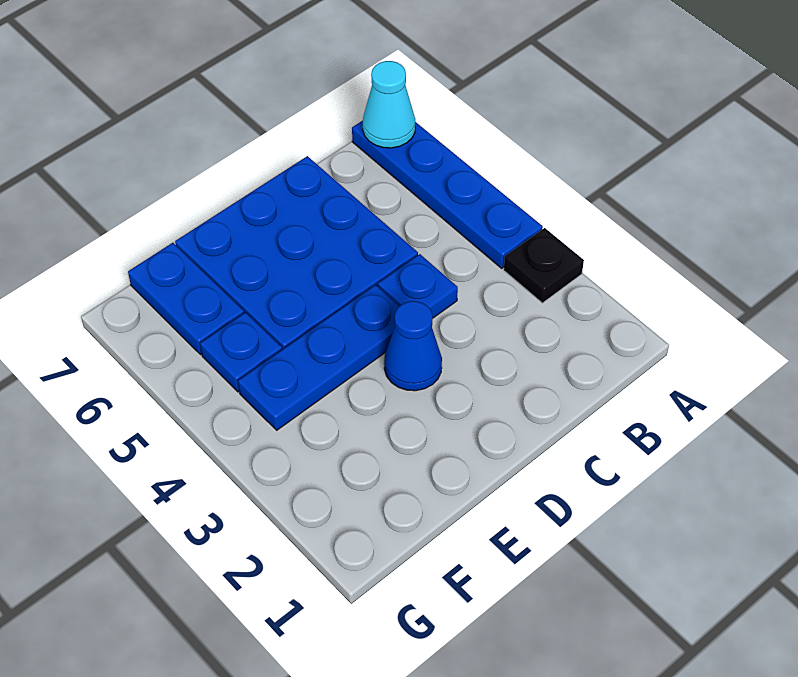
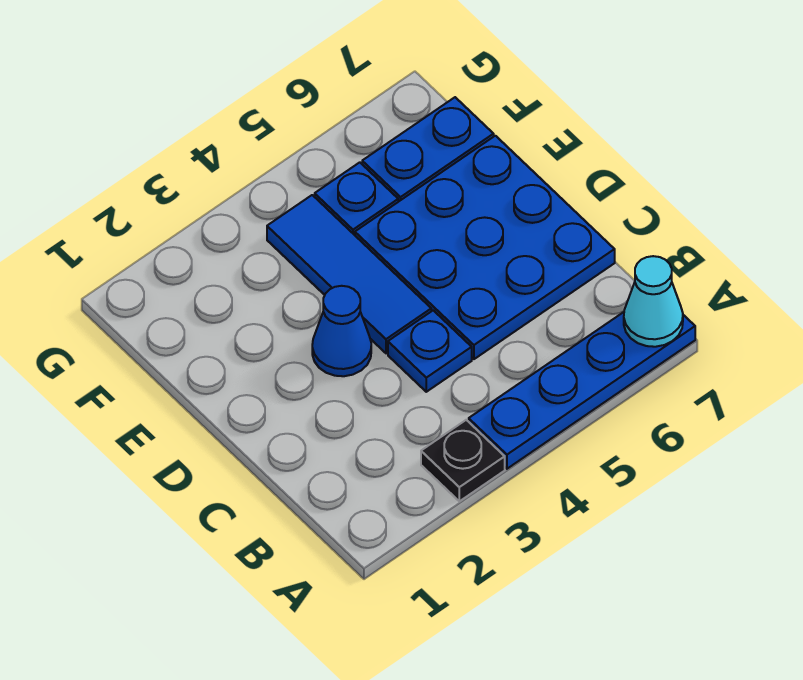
blue plate D4:F4 level 1 -> blue tile D4:F4 level 1

